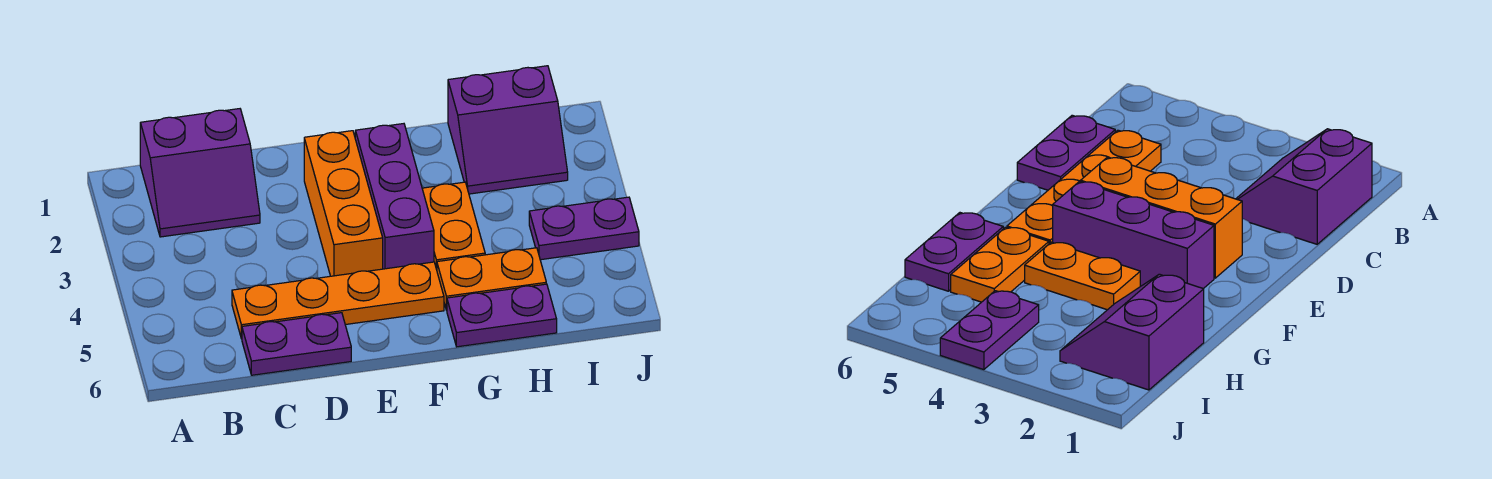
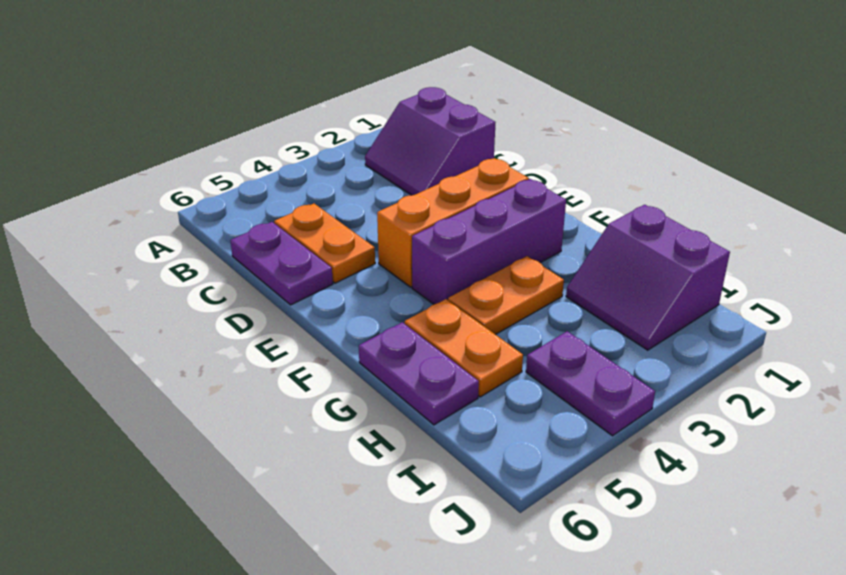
orange plate C5:F5 level 1 -> orange plate C5:D5 level 1

